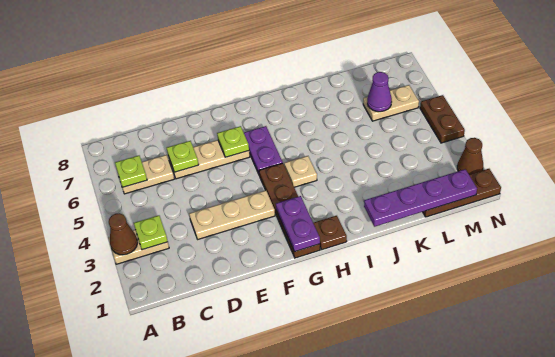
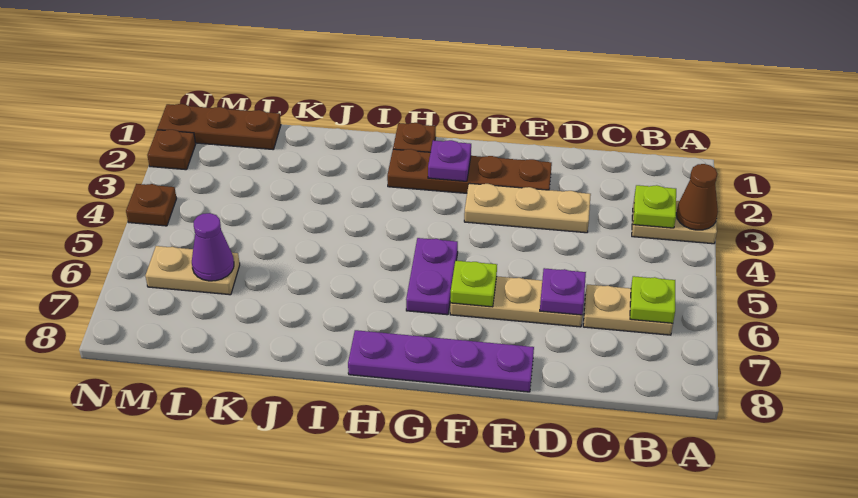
lime plate D6 level 2 -> purple plate D6 level 2
brown plate G1:G4 level 1 -> brown plate E2:H2 level 1
purple plate G1:G2 level 2 -> purple plate G2 level 2
tan plate H4 level 1 -> none
purple plate J1:M1 level 2 -> purple plate E8:H8 level 1
brown cone N2 level 1 -> brown plate N2 level 1
brown plate N4:N5 level 1 -> brown plate N4 level 1

